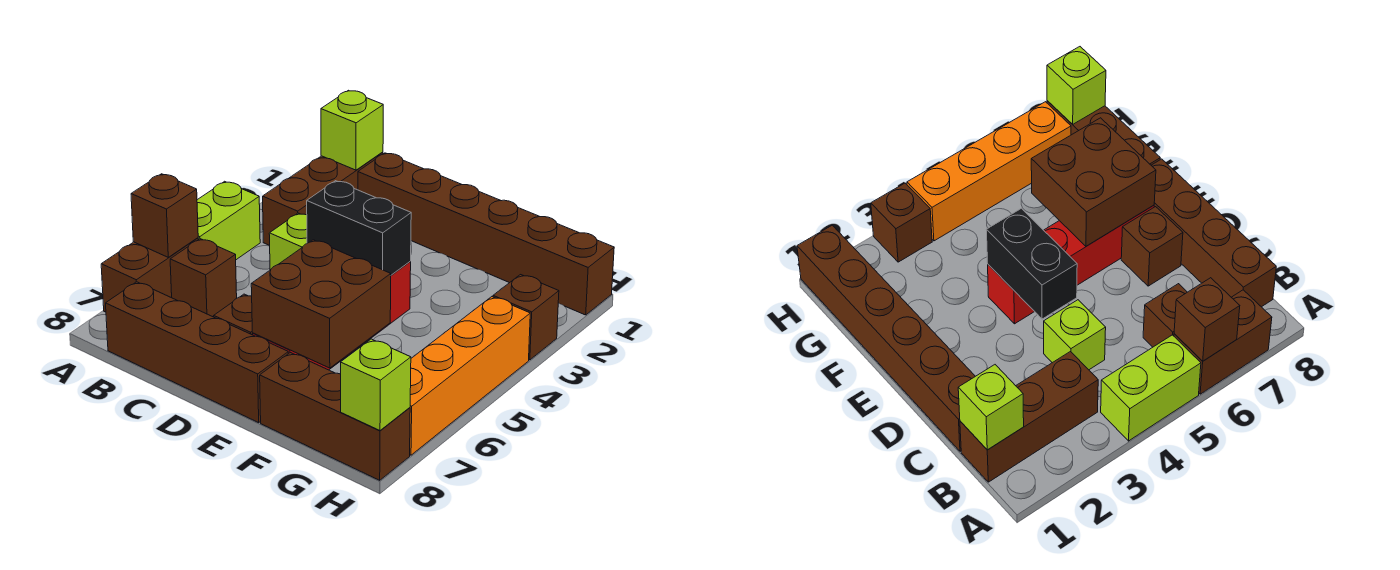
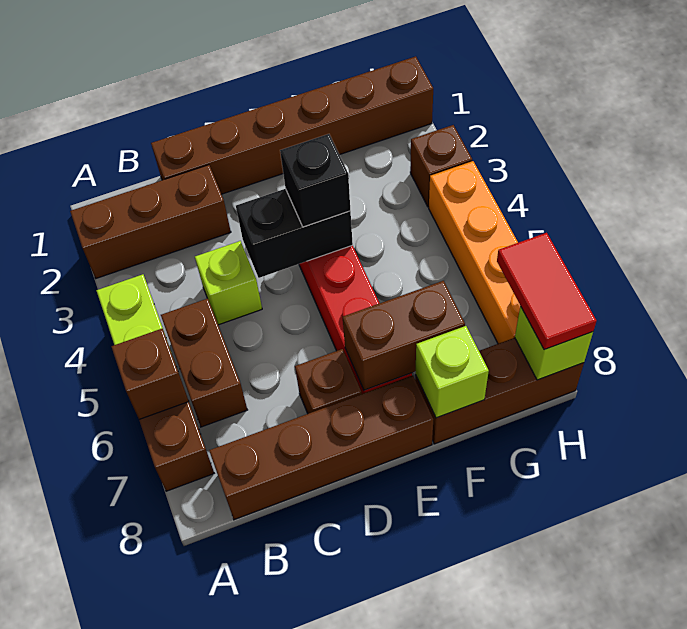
brown brick B1:B3 level 1 -> brown brick A2:C2 level 1
lime brick B1 level 2 -> lime brick F8 level 2
brown brick B6 level 1 -> brown brick B5:B6 level 1
none -> black brick E4 level 3
brown brick E6:F7 level 2 -> brown brick E7:F7 level 2
none -> red tile H7:H8 level 3

